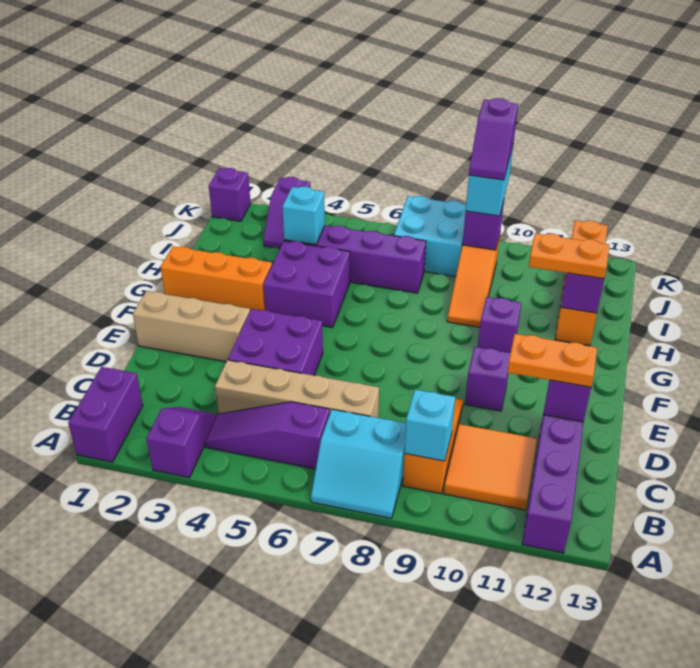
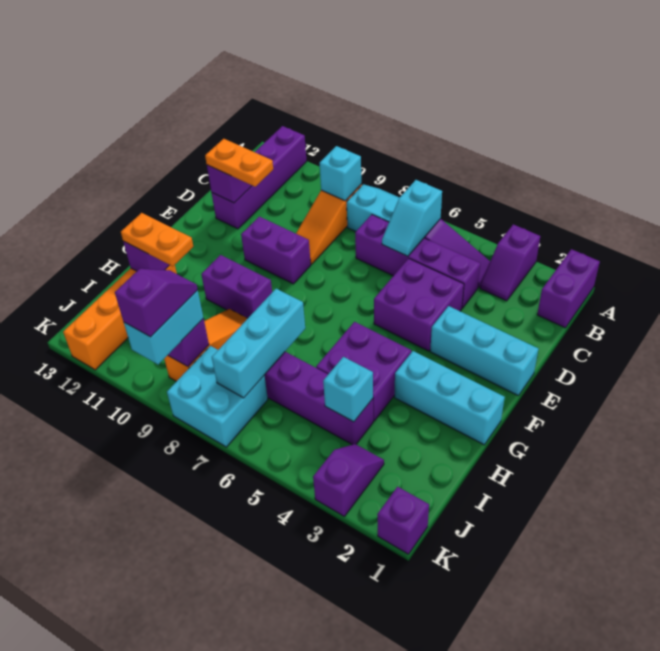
none -> cyan slope B6:C6 level 2 top B
orange tile B10:C11 level 1 -> none
tan brick C4:C7 level 1 -> purple brick C4:C7 level 1
tan brick E1:E3 level 1 -> cyan brick E1:E3 level 1
purple brick E10 level 1 -> purple brick E9:E10 level 1
orange brick G1:G3 level 1 -> cyan brick G1:G3 level 1
purple brick G10 level 1 -> purple brick G9:G10 level 1
none -> cyan brick H7:J7 level 2

